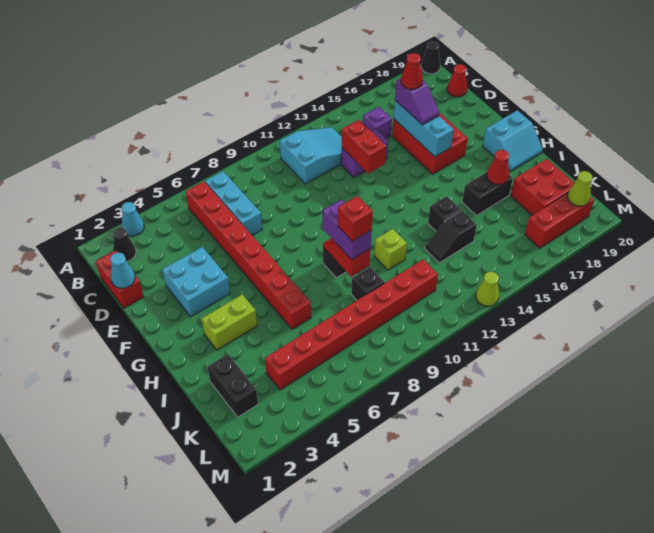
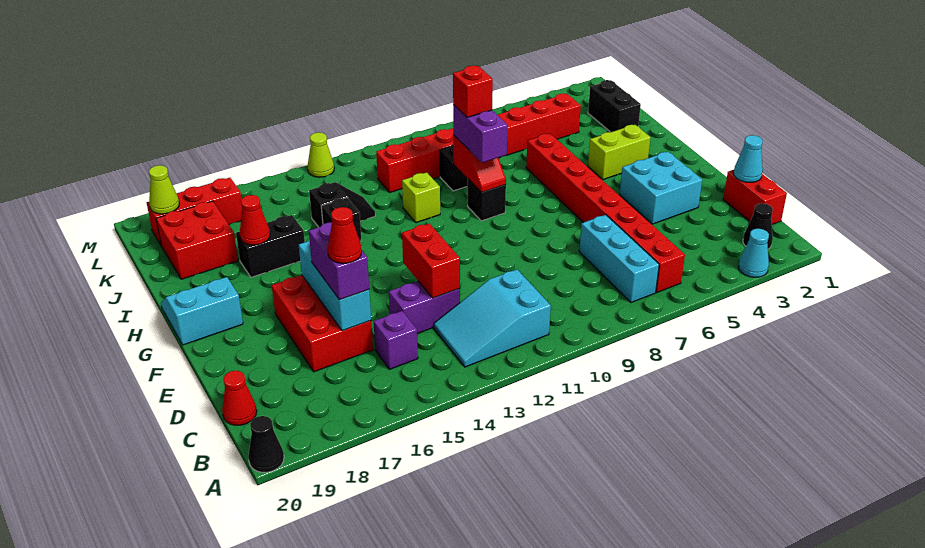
purple slope D16:E16 level 3 top D -> purple brick D16:E16 level 3

